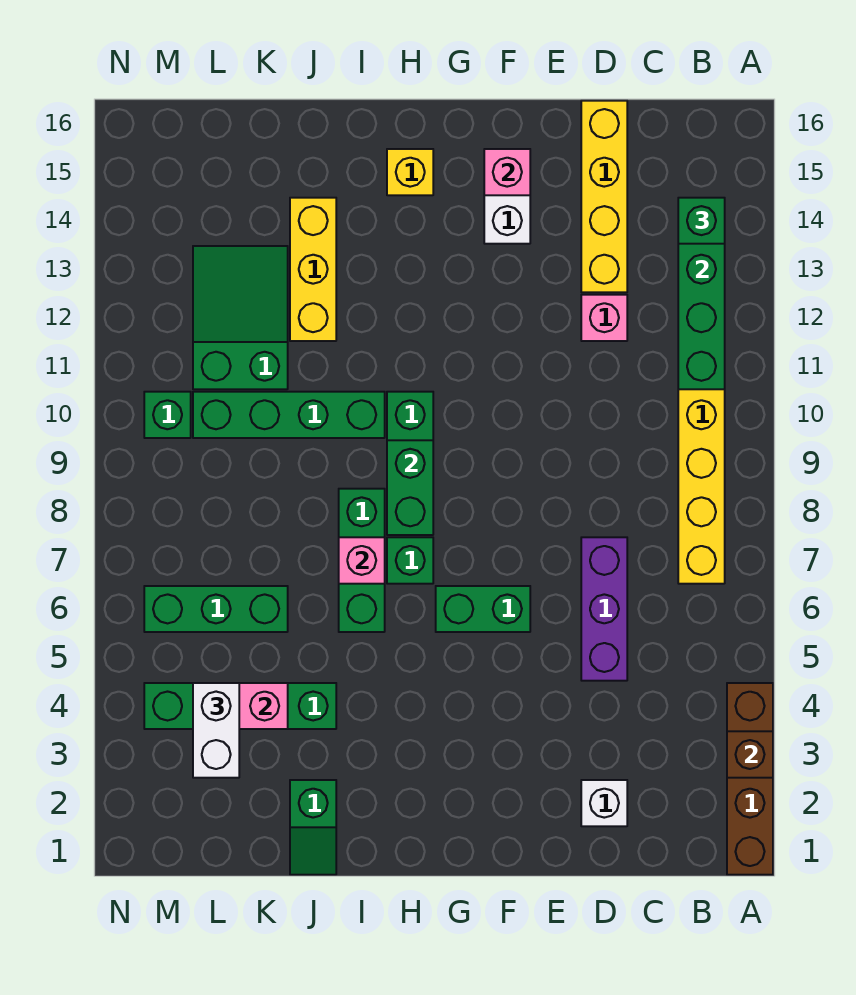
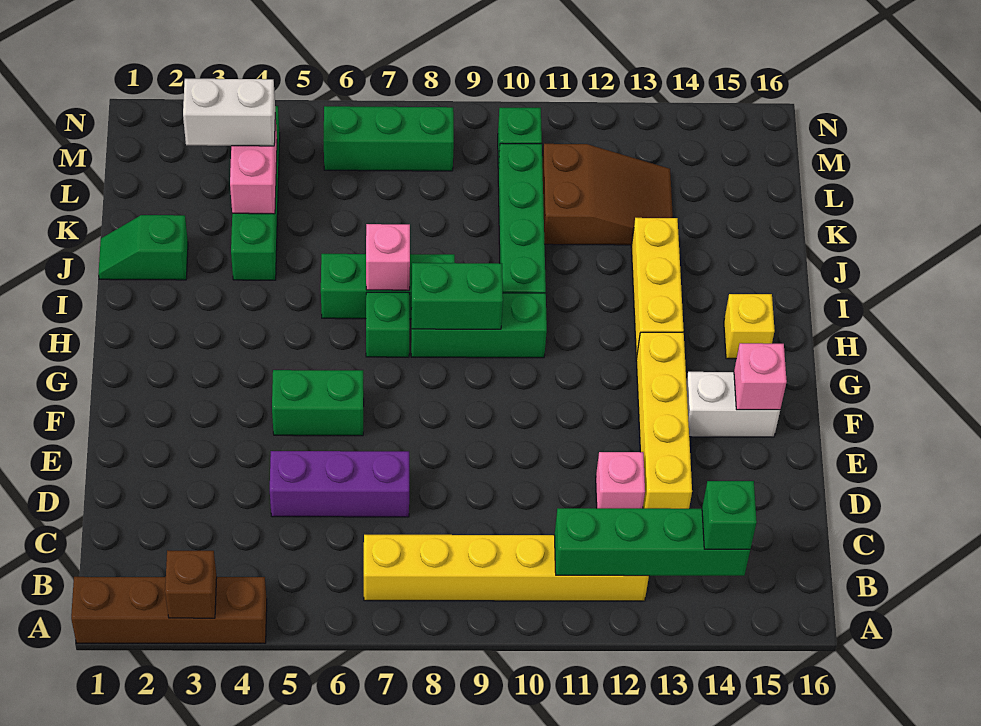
white brick D2 level 1 -> none
yellow brick D13:D16 level 1 -> yellow brick D13:G13 level 1
green brick F6:G6 level 1 -> green brick F5:F6 level 1
yellow brick J12:J14 level 1 -> yellow brick H13:J13 level 1
green brick K6:M6 level 1 -> green brick M6:M8 level 1
green slope K11:L13 level 1 top 11 -> brown slope K11:L13 level 1 top 11

